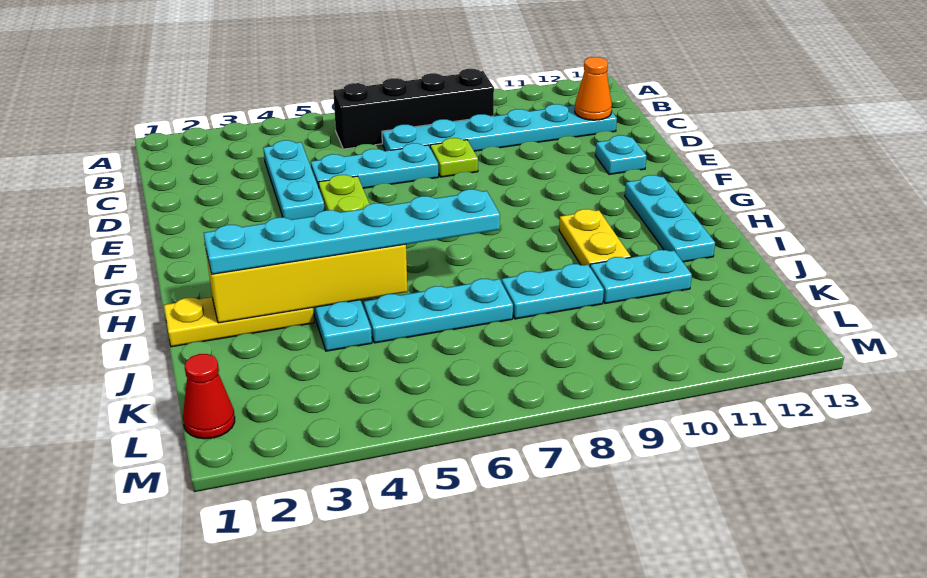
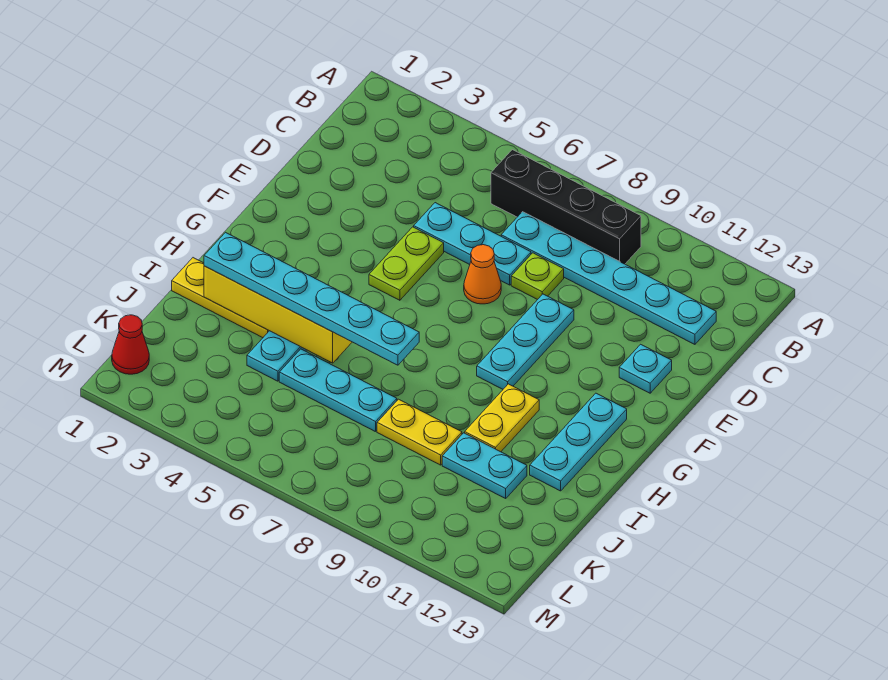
cyan plate C4:E4 level 1 -> cyan plate E9:G9 level 1
orange cone C12 level 2 -> orange cone E7 level 1
cyan plate J8:J9 level 1 -> yellow plate J8:J9 level 1

